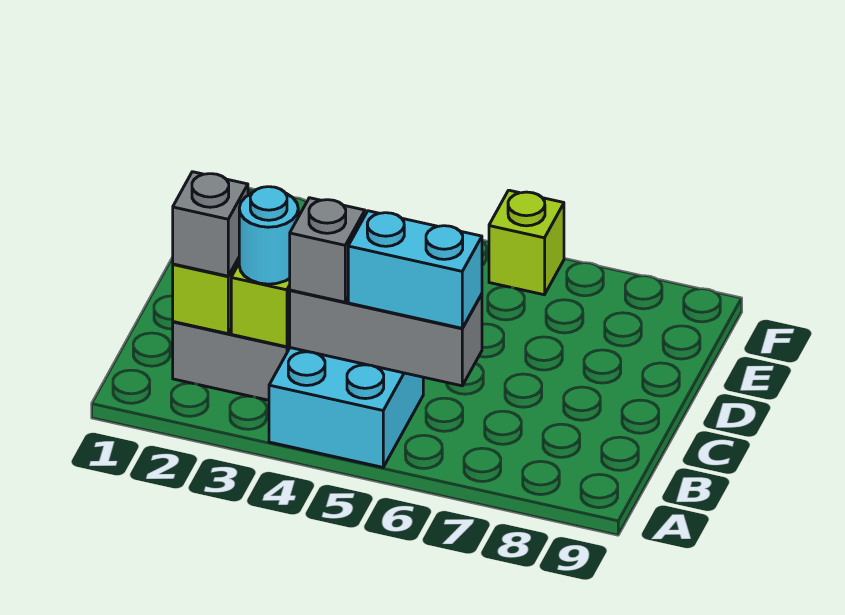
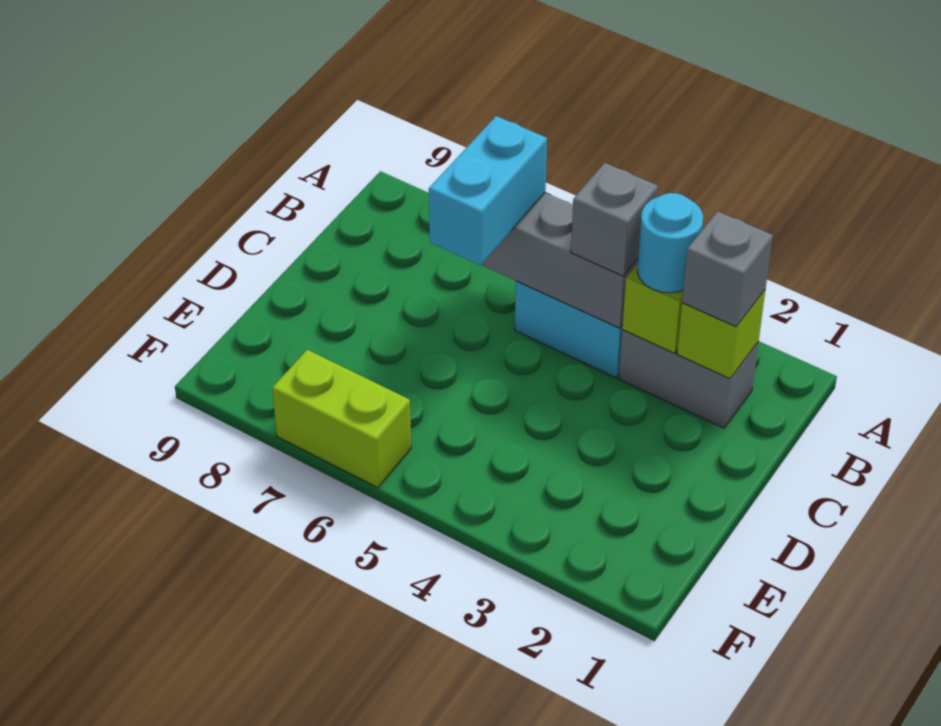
cyan brick B5:B6 level 3 -> cyan brick B6:C6 level 3
lime brick F6 level 1 -> lime brick F6:F7 level 1

